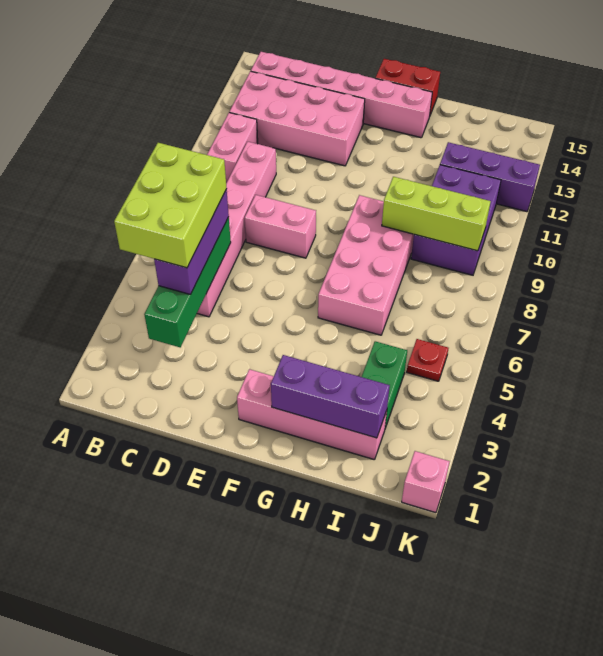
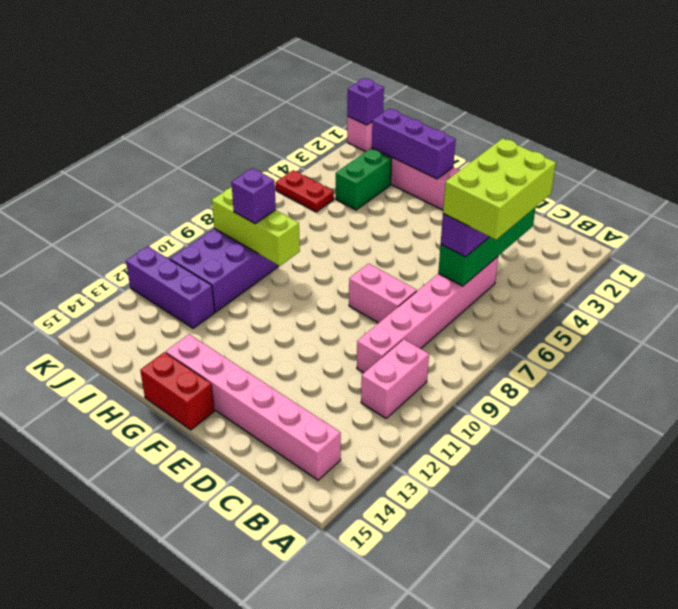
pink brick B12:E13 level 1 -> none
pink brick G6:H9 level 1 -> none
none -> purple brick I9 level 3
red plate J5 level 1 -> red plate J5:K5 level 1
none -> purple brick K1 level 2

